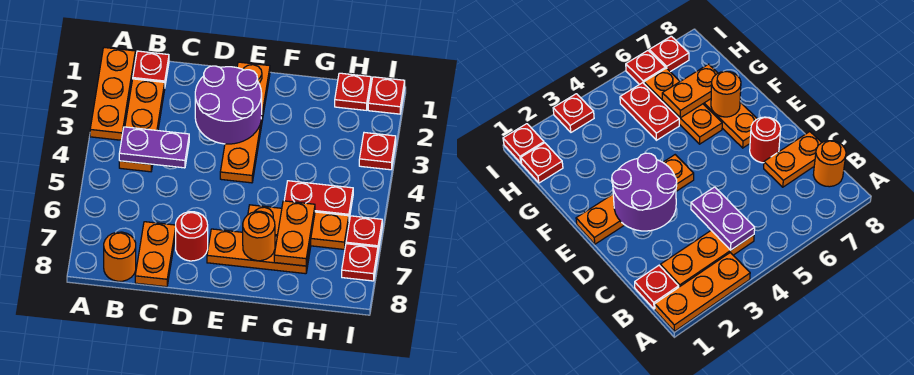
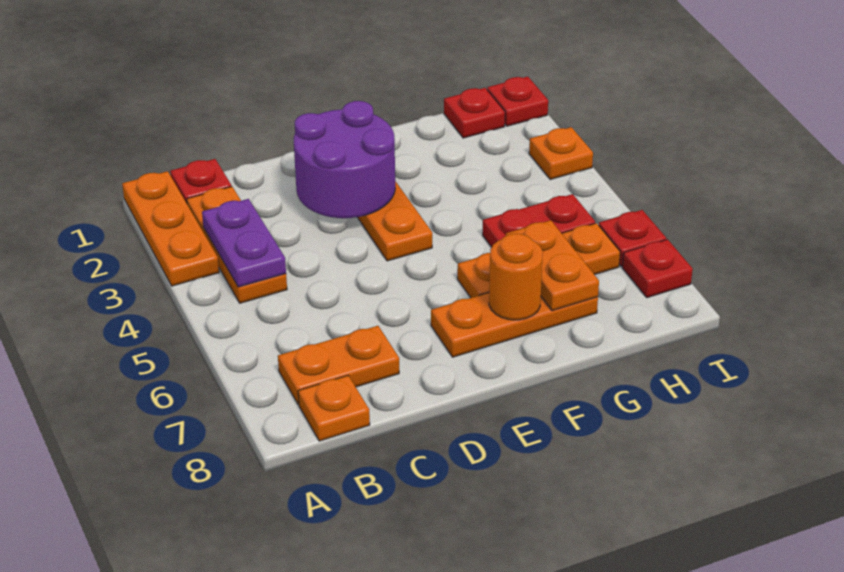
purple plate B4:C4 level 2 -> purple plate B3:B4 level 2
orange round brick B8 level 1 -> orange plate B8 level 1
orange plate C7:C8 level 1 -> orange plate B7:C7 level 1
red round brick D7 level 1 -> none
red plate I3 level 1 -> orange plate I3 level 1

